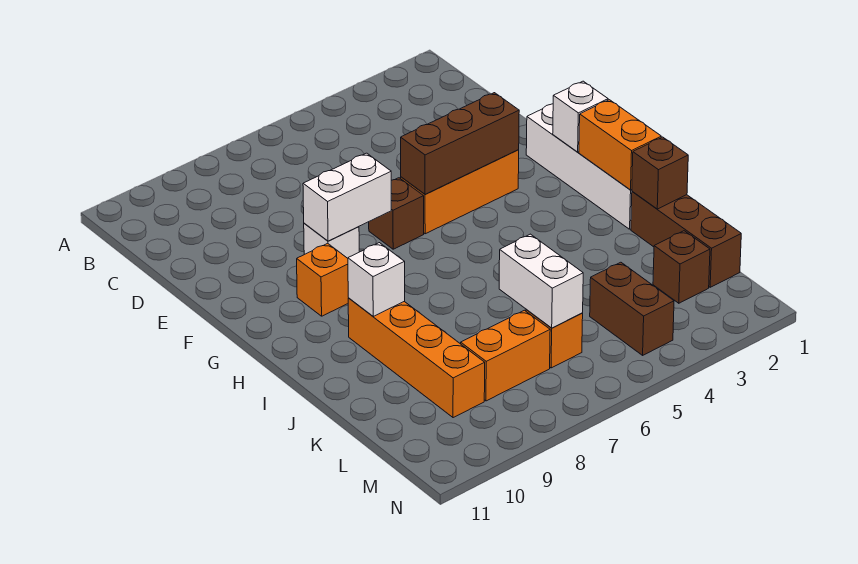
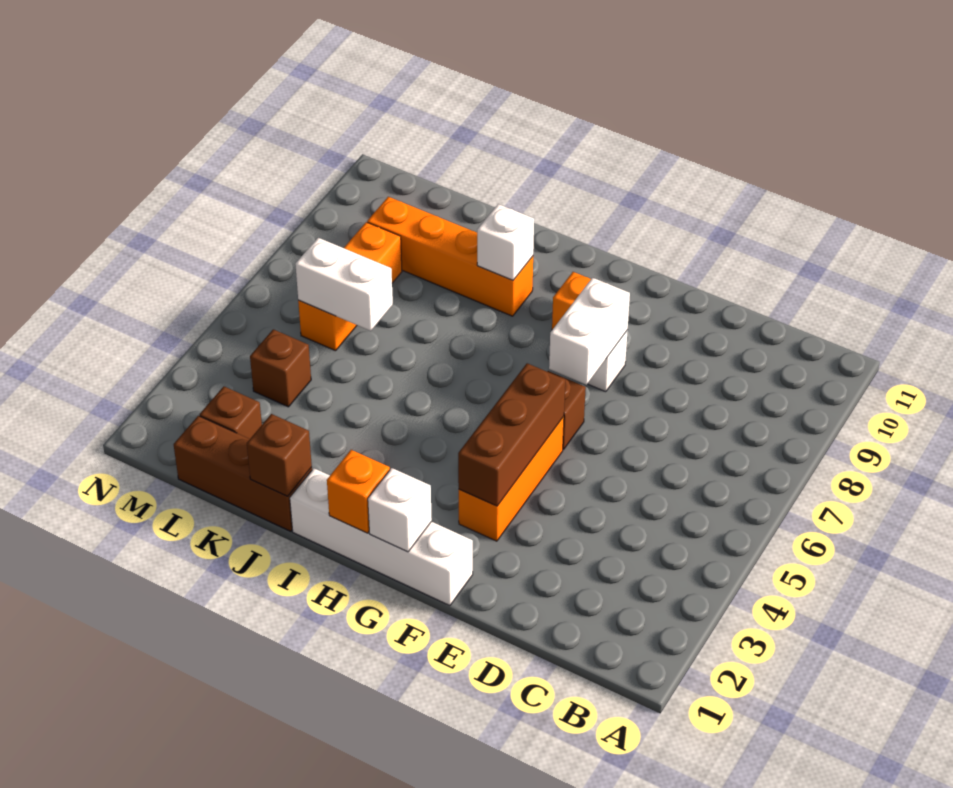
orange brick H1:I1 level 2 -> orange brick H1 level 2
brown brick L4:M4 level 1 -> brown brick L4 level 1

